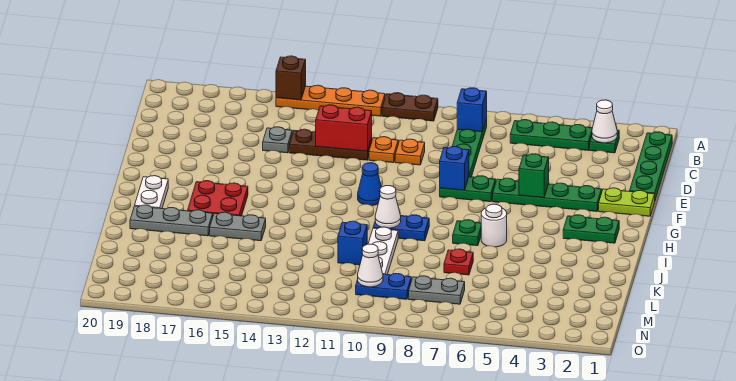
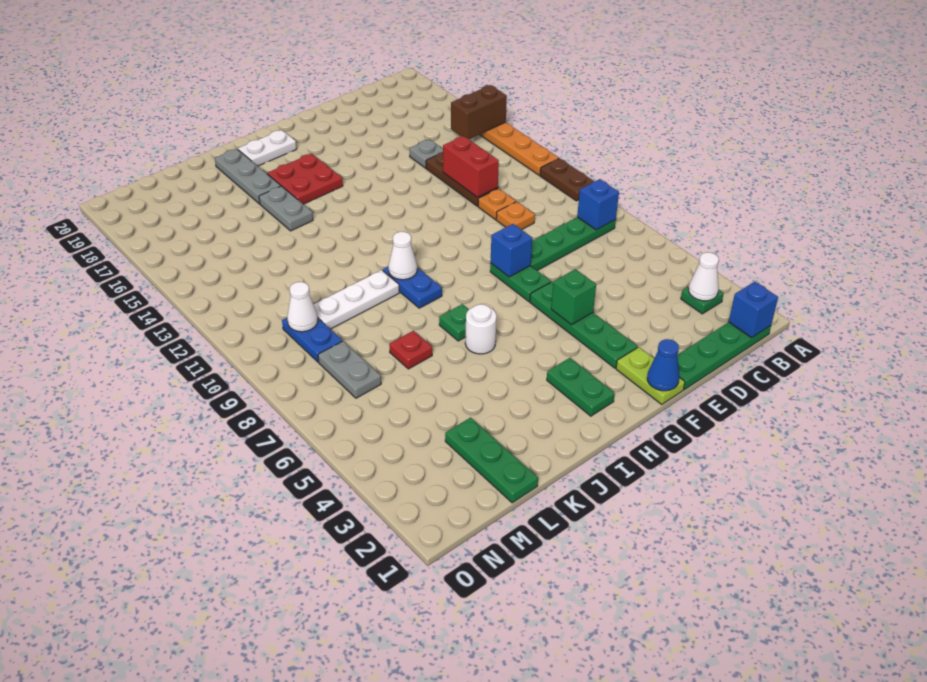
brown brick A15 level 2 -> brown brick A15:B15 level 2
green plate B4:B6 level 1 -> green plate L1:L3 level 1
blue cone G11 level 1 -> blue cone F1 level 2
blue brick K11 level 1 -> blue brick B1 level 2

